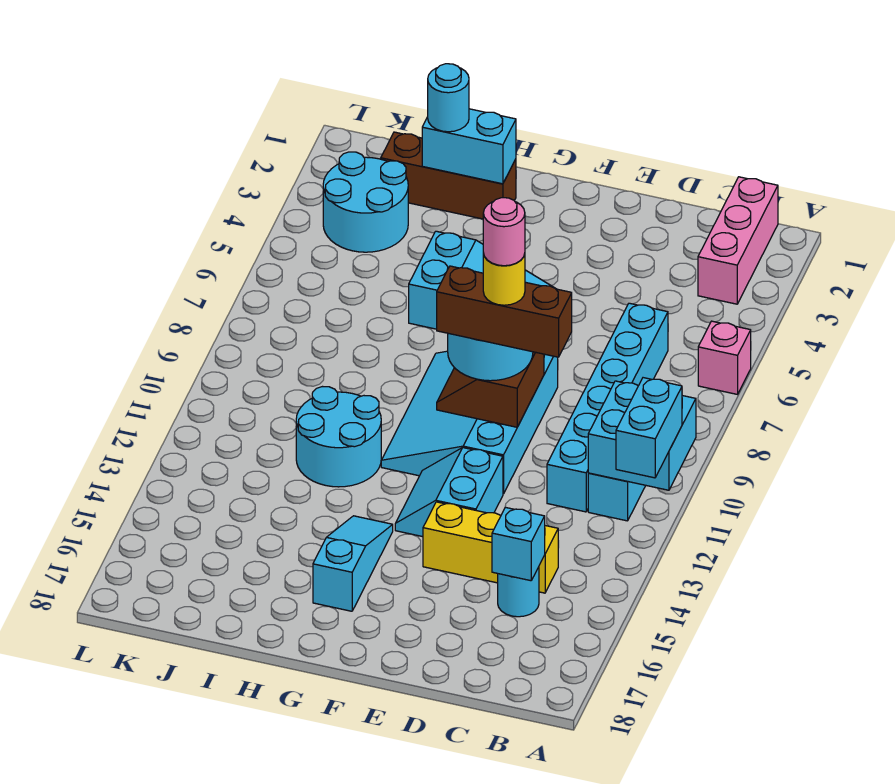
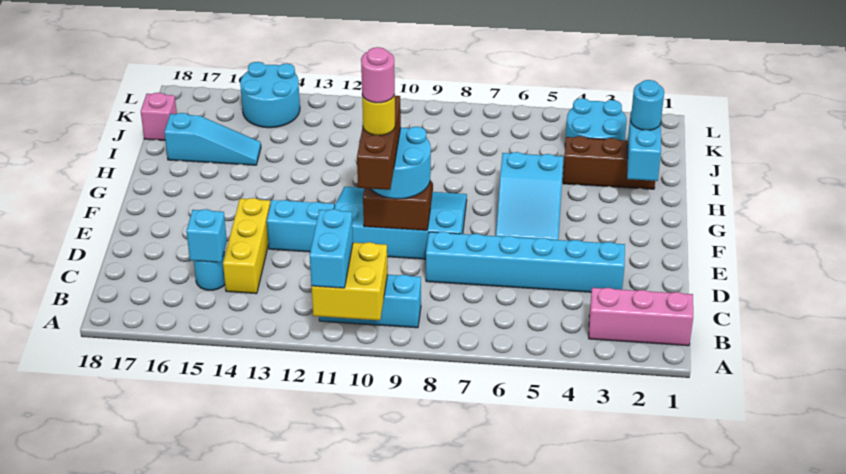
pink brick A6 level 1 -> pink brick J18 level 1
cyan brick A10:B11 level 2 -> yellow brick A10:B11 level 2
cyan brick A11:A12 level 3 -> cyan brick A11:B11 level 3
cyan brick C6:C11 level 1 -> cyan brick D3:D8 level 1
cyan slope G14:G16 level 1 top 16 -> cyan slope I15:I17 level 1 top 17
brown brick H2:J2 level 1 -> brown brick I2:I4 level 1
cyan round brick H11:I12 level 1 -> cyan round brick K14:L15 level 1

